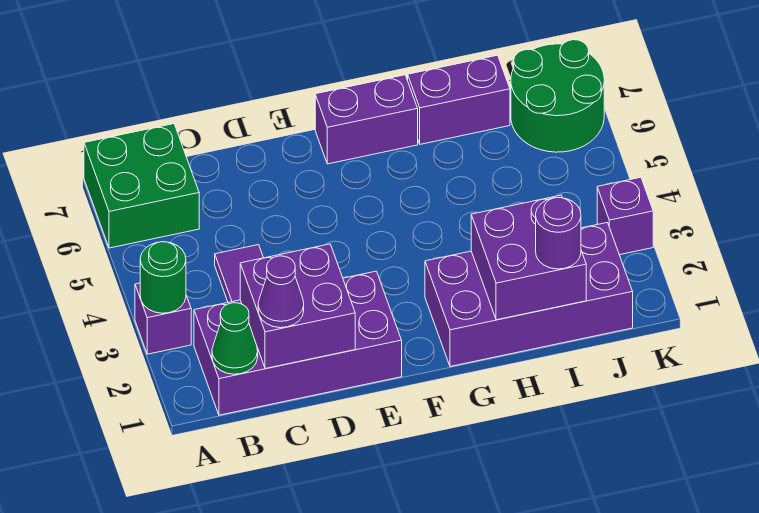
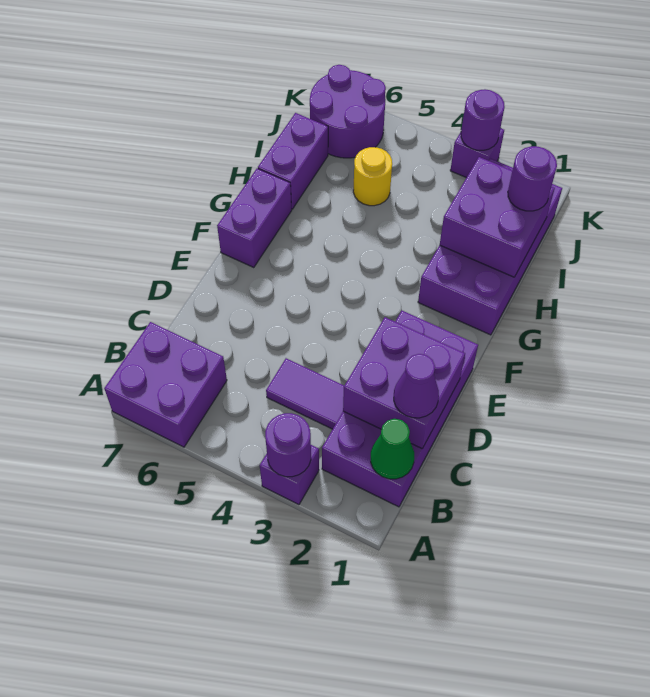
green round brick A3 level 2 -> purple round brick A3 level 2
green brick A6:B7 level 1 -> purple brick A6:B7 level 1
none -> yellow round brick I5 level 1
green round brick J6:K7 level 1 -> purple round brick J6:K7 level 1
none -> purple round brick K3 level 2

